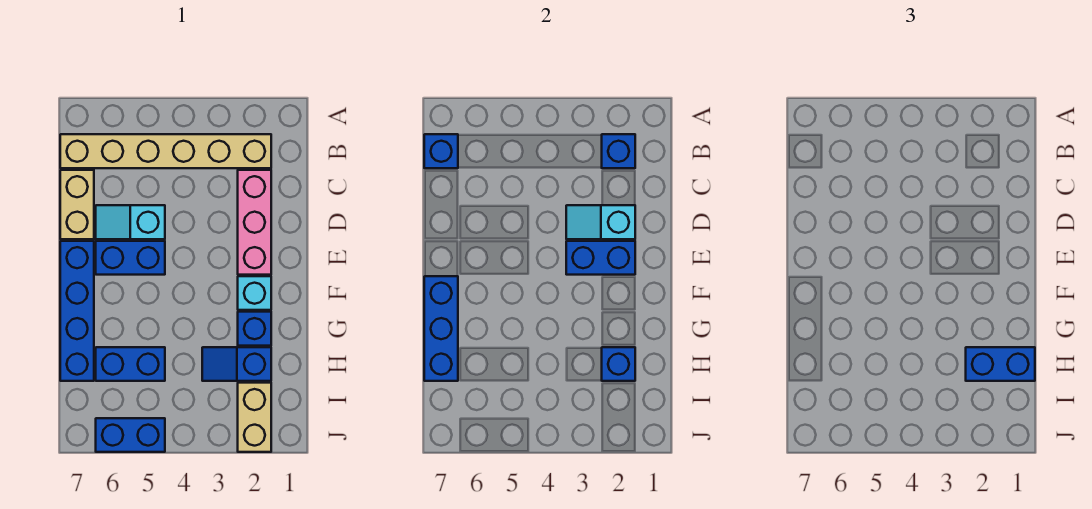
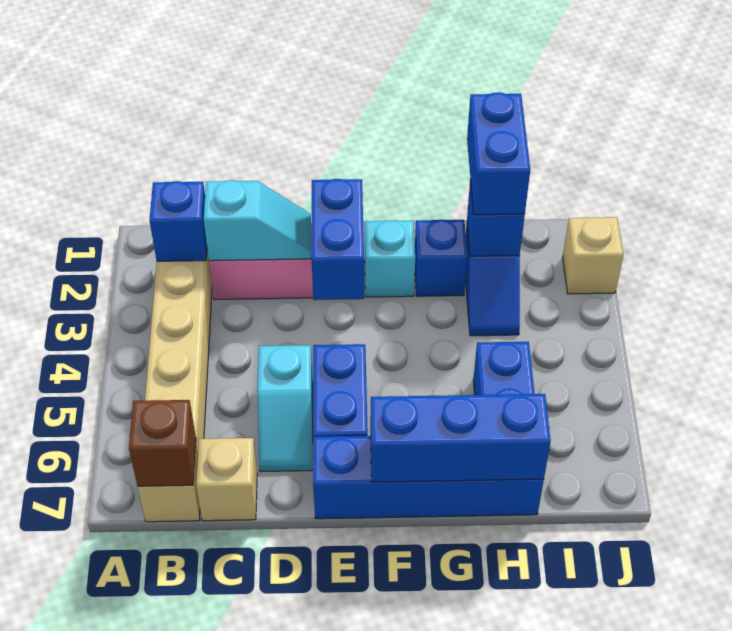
blue brick B7 level 2 -> brown brick B7 level 2
tan brick C7:D7 level 1 -> tan brick C7 level 1
cyan slope D2:D3 level 2 top 2 -> cyan slope C2:D2 level 2 top C
tan brick I2:J2 level 1 -> tan brick J2 level 1
blue brick J5:J6 level 1 -> none

